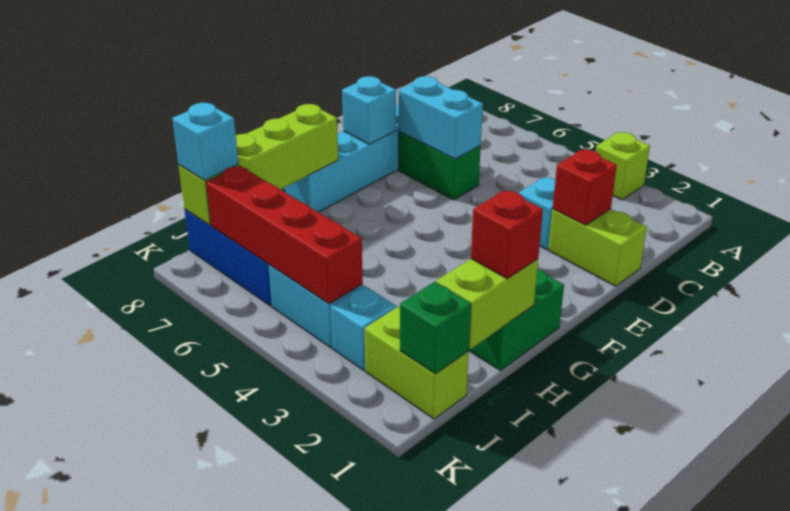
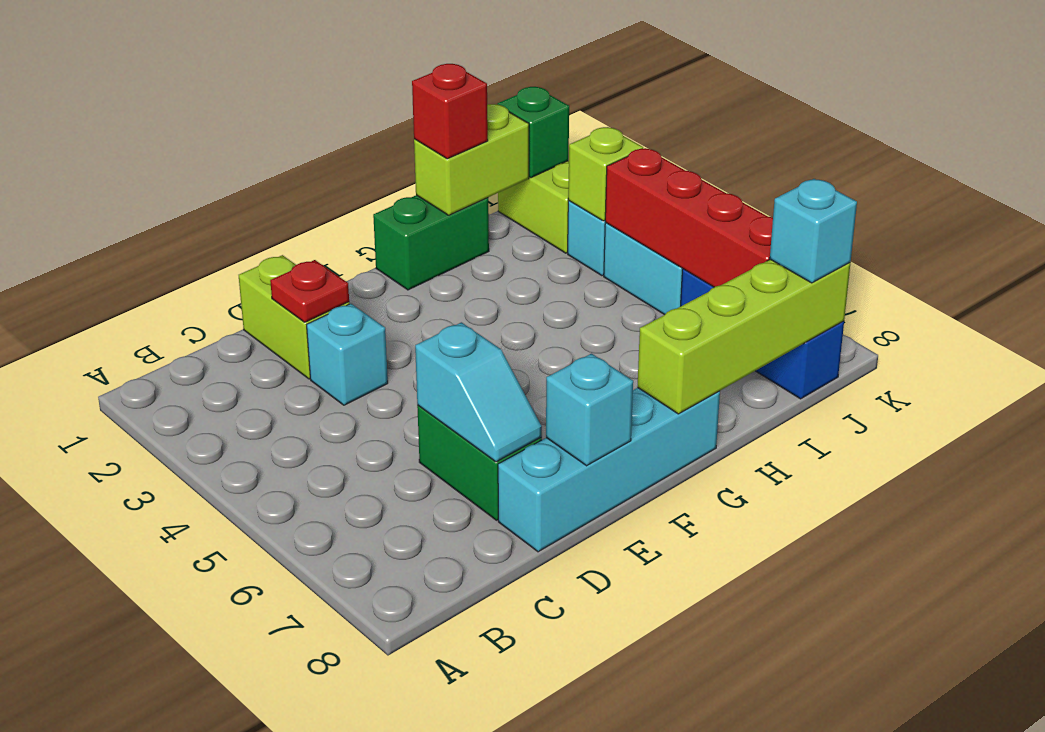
lime brick A3 level 1 -> lime brick J3 level 2
red brick D2 level 2 -> red plate D2 level 2
cyan brick D6:D7 level 2 -> cyan slope D6:D7 level 2 top 6

